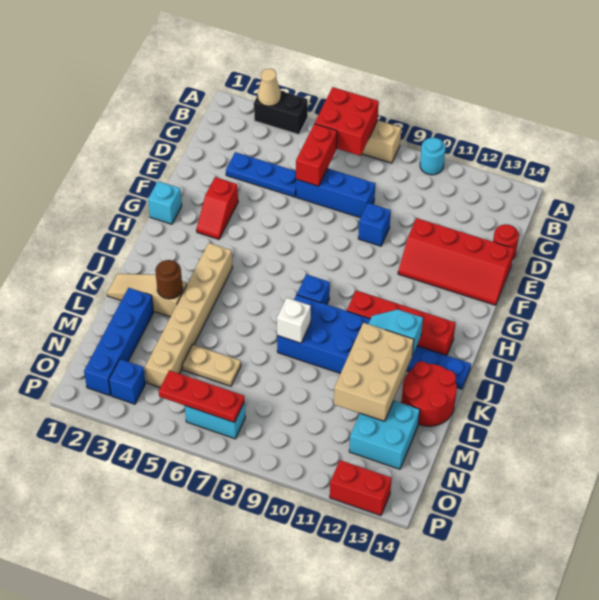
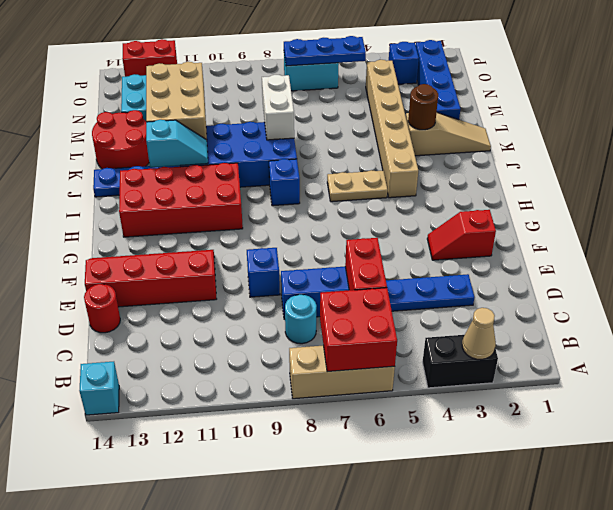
cyan round brick A10 level 1 -> cyan round brick C8 level 1
red slope F3:G3 level 1 top F -> red slope F2:F3 level 1 top 2
cyan brick G1 level 1 -> cyan brick A14 level 1
red brick I10:I13 level 1 -> red brick H10:I13 level 1
white brick K8 level 2 -> white brick K8:L8 level 2
tan plate M5:M6 level 1 -> tan plate I5:I6 level 1
red plate O5:O7 level 2 -> blue plate O5:O7 level 2

